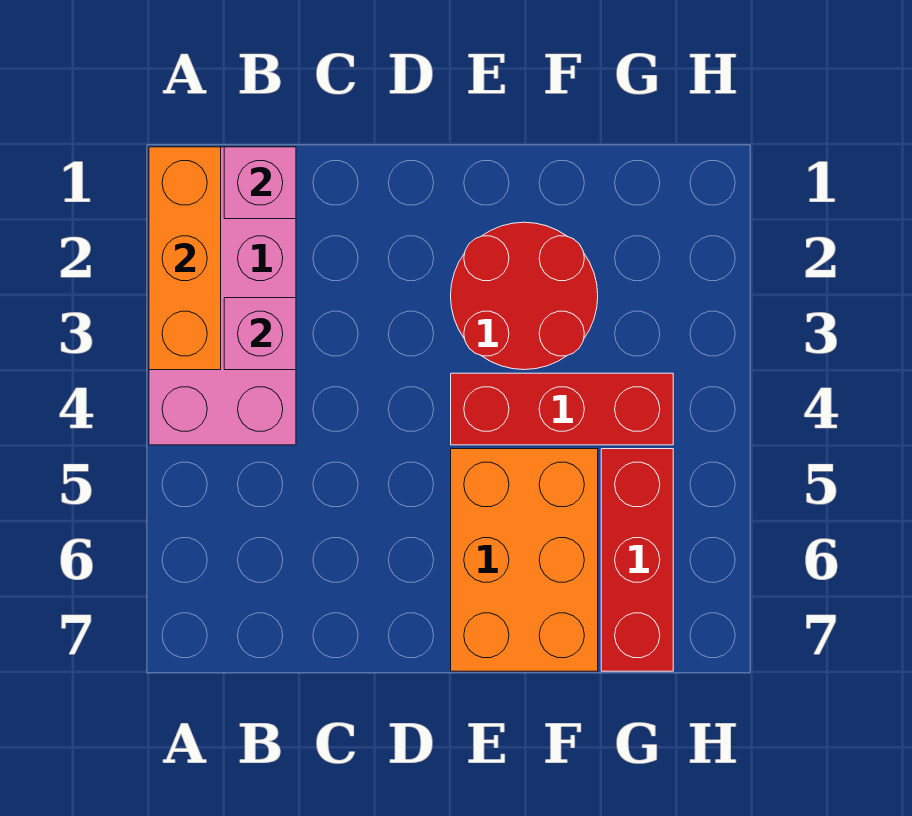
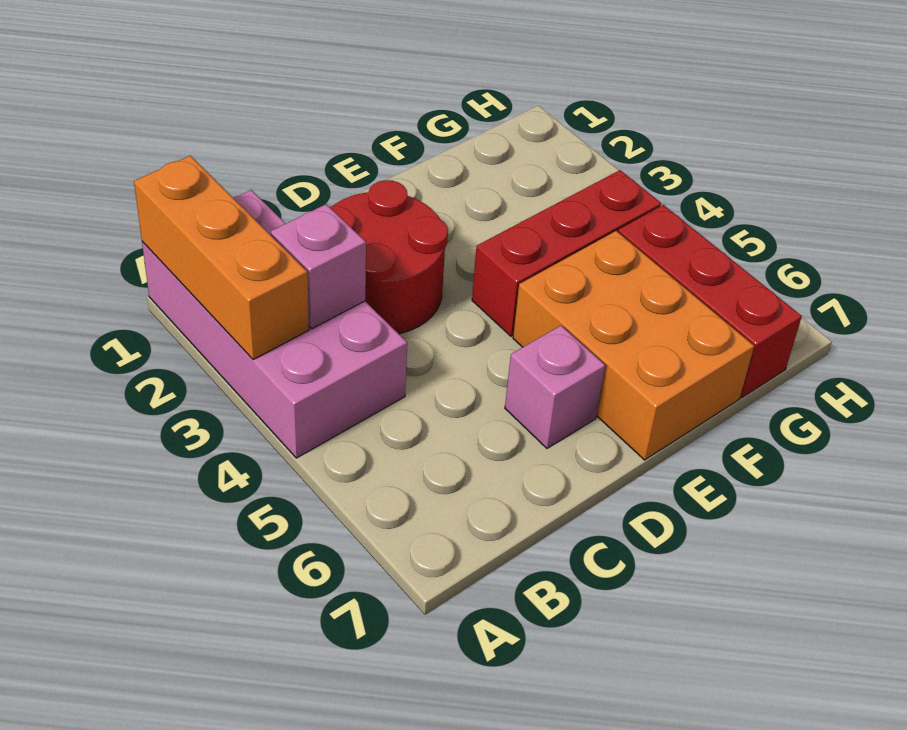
pink brick B1 level 2 -> pink brick D6 level 1
red round brick E2:F3 level 1 -> red round brick C2:D3 level 1

